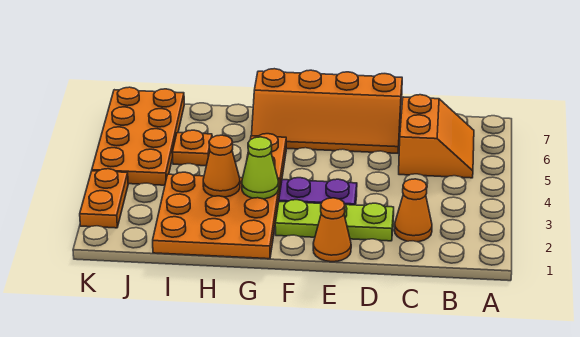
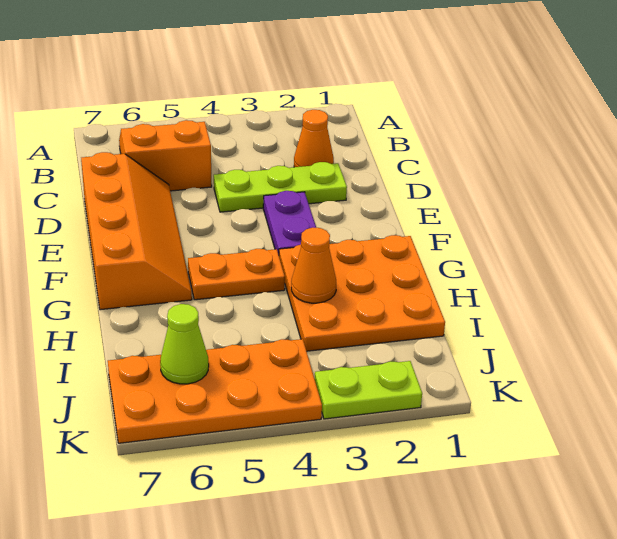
lime plate D2:F2 level 1 -> lime plate D2:D4 level 1
orange cone E1 level 1 -> none
lime cone G3 level 2 -> lime cone J6 level 2
orange plate I5 level 1 -> none
orange plate K2:K3 level 1 -> lime plate K2:K3 level 1

